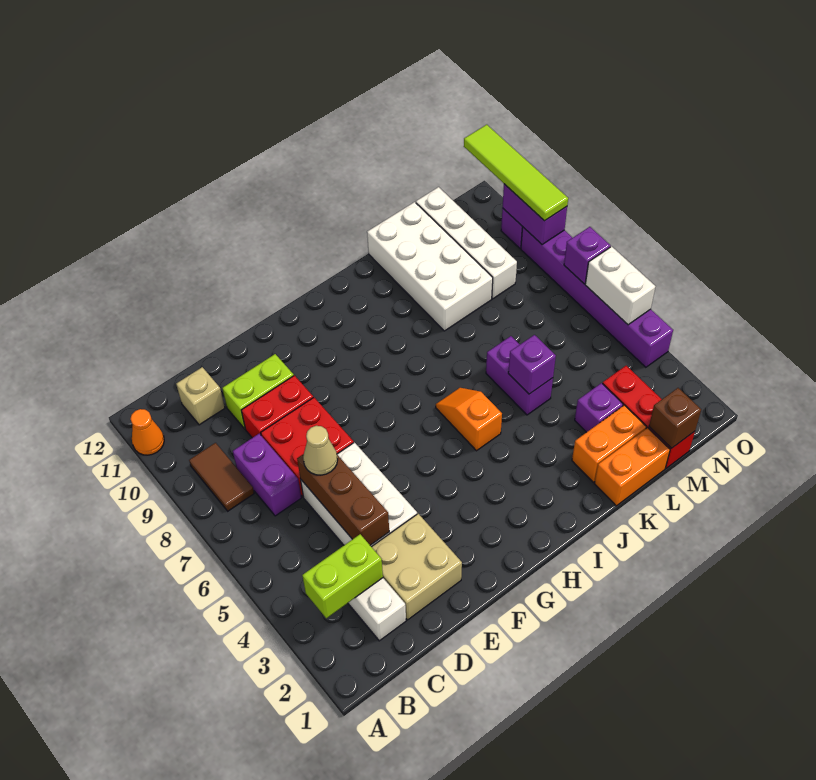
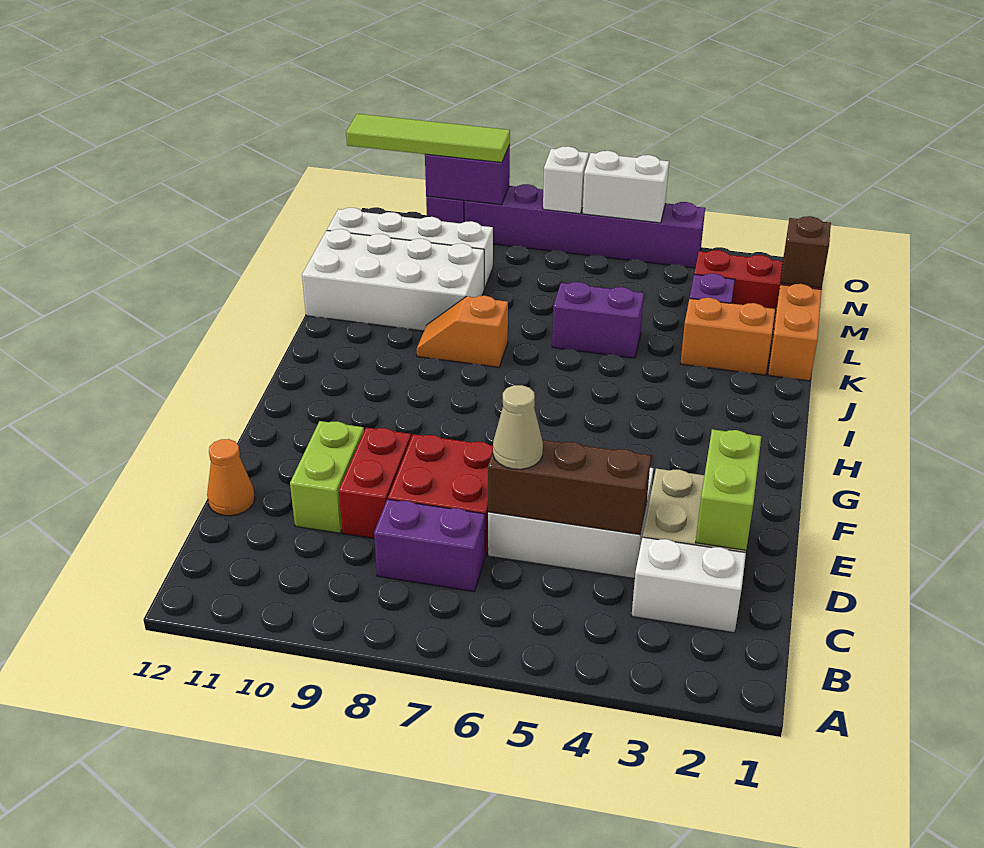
orange cone A11 level 1 -> orange cone D12 level 1
lime brick B3:C3 level 2 -> lime brick D2:E2 level 2
brown tile B8:B9 level 1 -> none
tan brick C11 level 1 -> none
orange slope I5:I6 level 1 top 5 -> orange slope J8:J9 level 1 top 8
orange brick K2:L2 level 1 -> orange brick K2:K3 level 1
purple brick K5 level 2 -> none
purple brick O7 level 2 -> white brick O7 level 2

